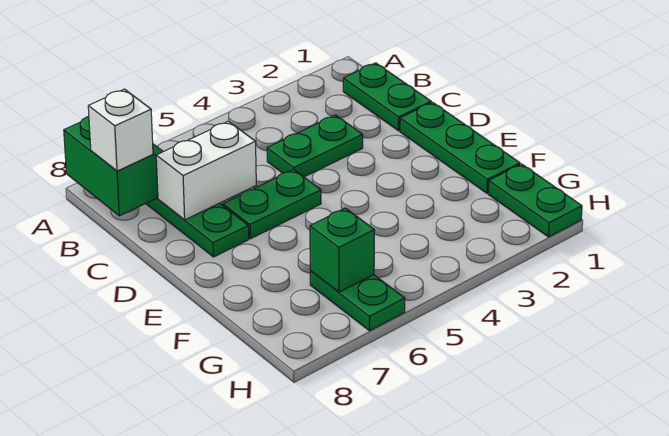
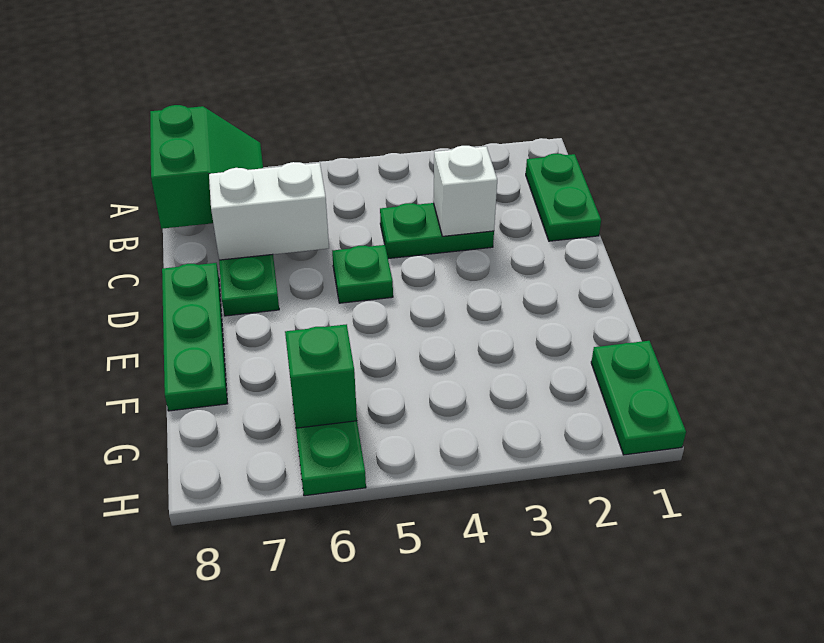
white brick B8 level 3 -> white brick C3 level 2
green plate D1:F1 level 1 -> green plate D8:F8 level 1
green plate D5:D6 level 1 -> green plate D5 level 1

